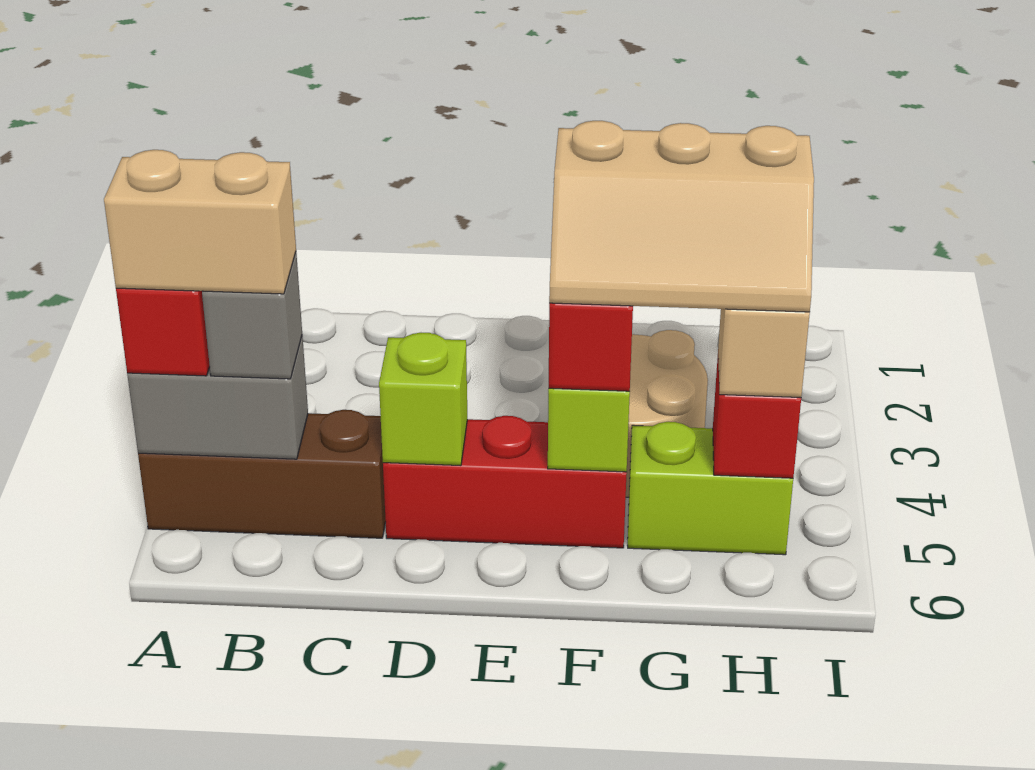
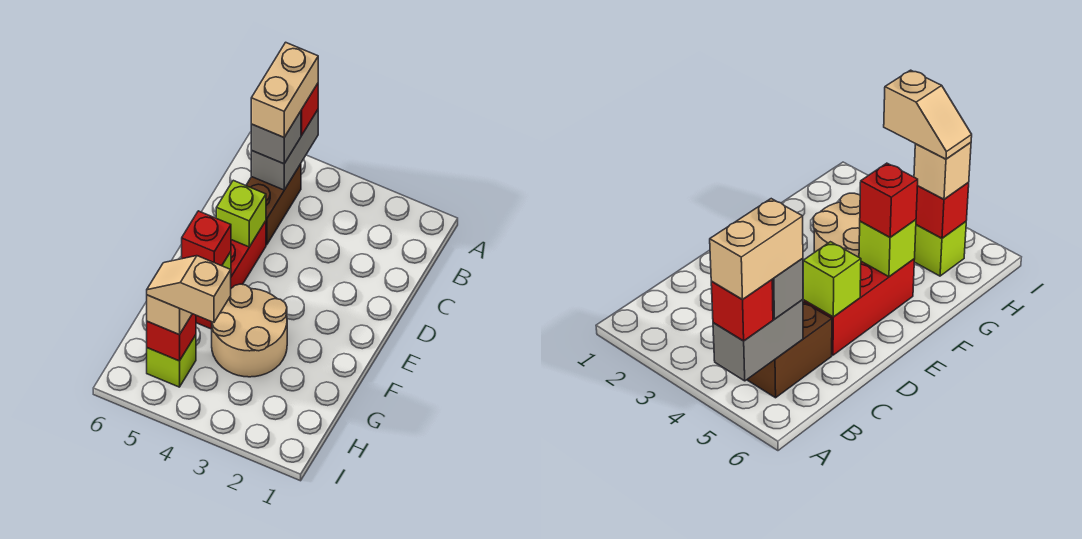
brown brick A5:C5 level 1 -> brown brick B5:C5 level 1
tan slope F4:H5 level 4 top 4 -> tan slope H4:H5 level 4 top 4
lime brick G5:H5 level 1 -> lime brick H5 level 1

